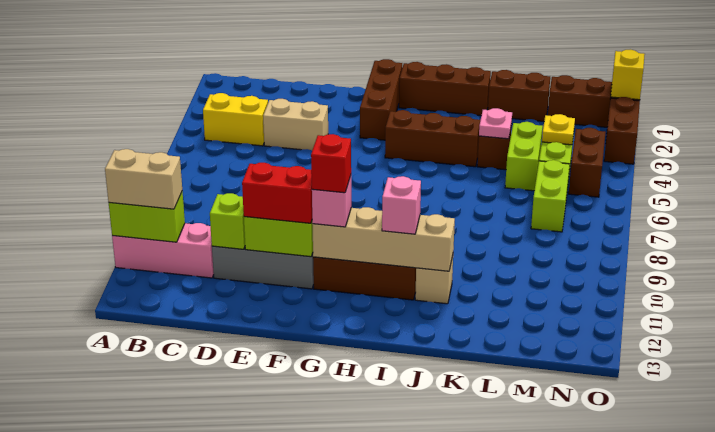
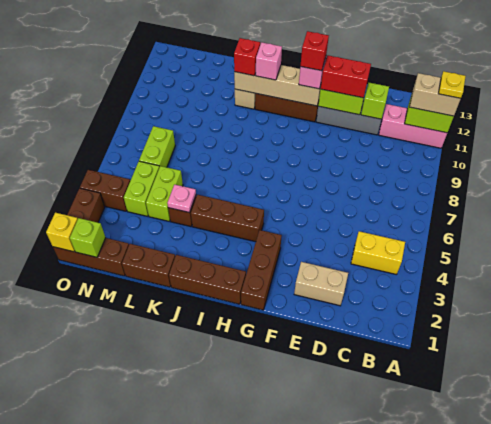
tan brick D4:E4 level 1 -> tan brick D2:E2 level 1
none -> red brick J11 level 3
yellow plate M4 level 2 -> yellow plate A11 level 4
none -> lime brick N1 level 2
brown brick N4:N5 level 1 -> brown brick N4:O4 level 1

